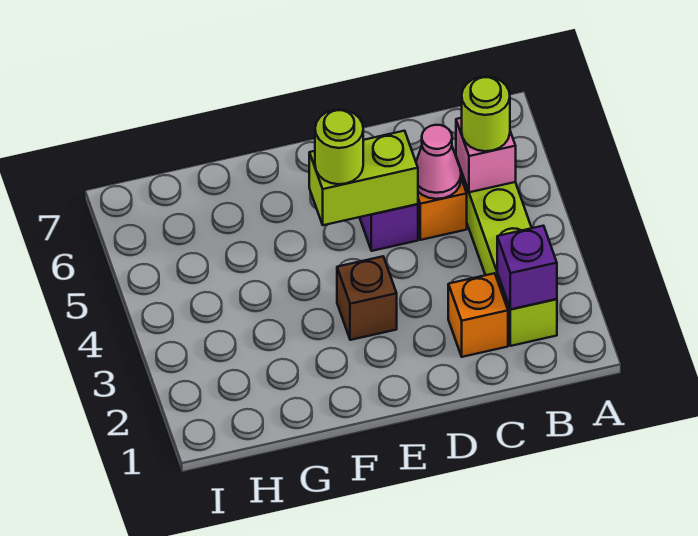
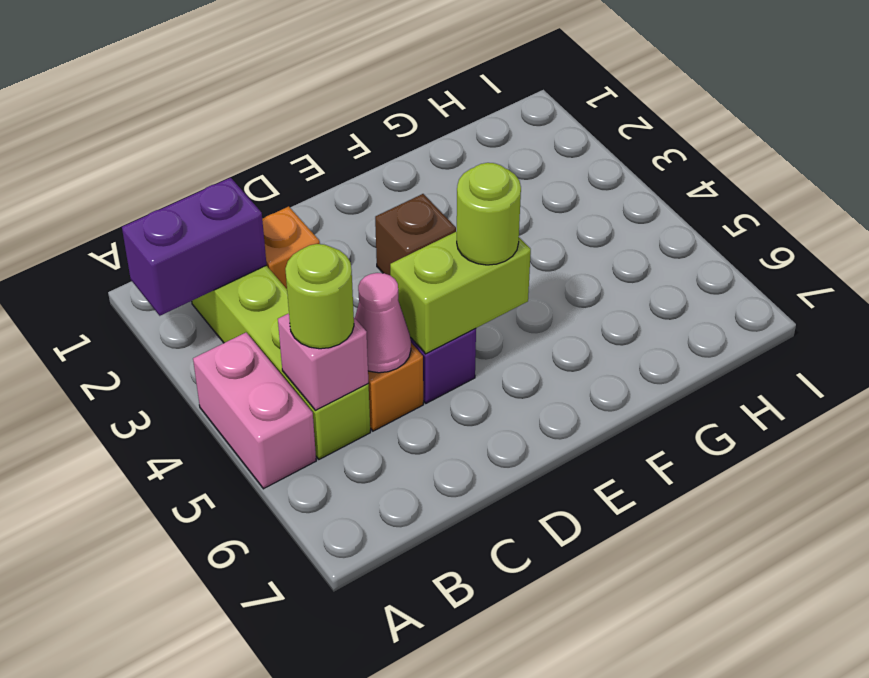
none -> pink brick A4:A5 level 1
purple brick B2 level 2 -> purple brick A2:B2 level 2

